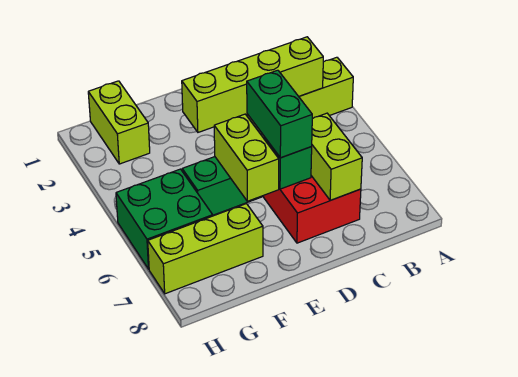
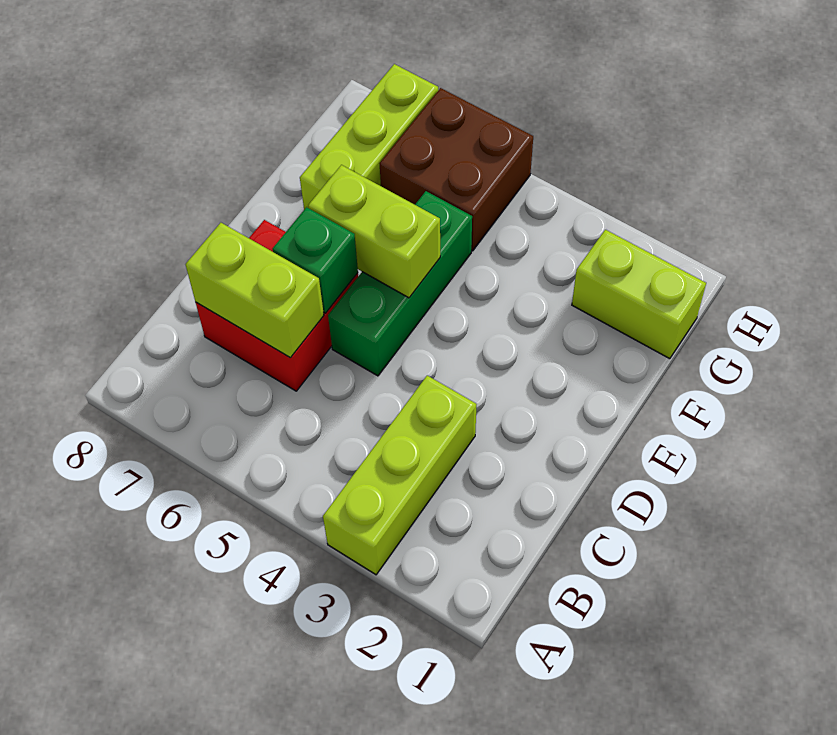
lime brick B3:E3 level 2 -> none
green brick D5:D6 level 3 -> none
green brick G5:H6 level 1 -> brown brick G5:H6 level 1

